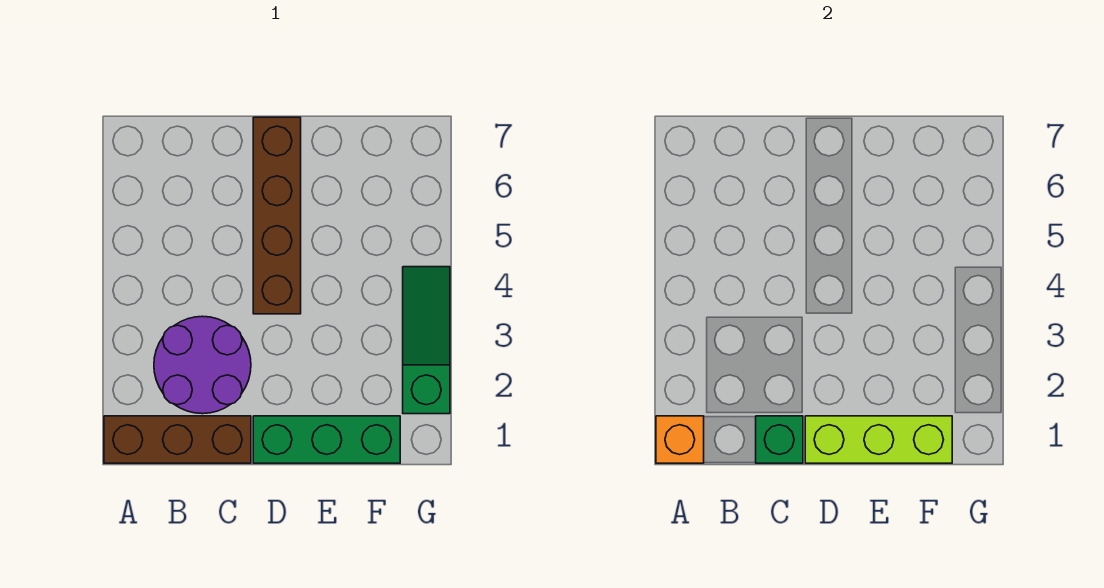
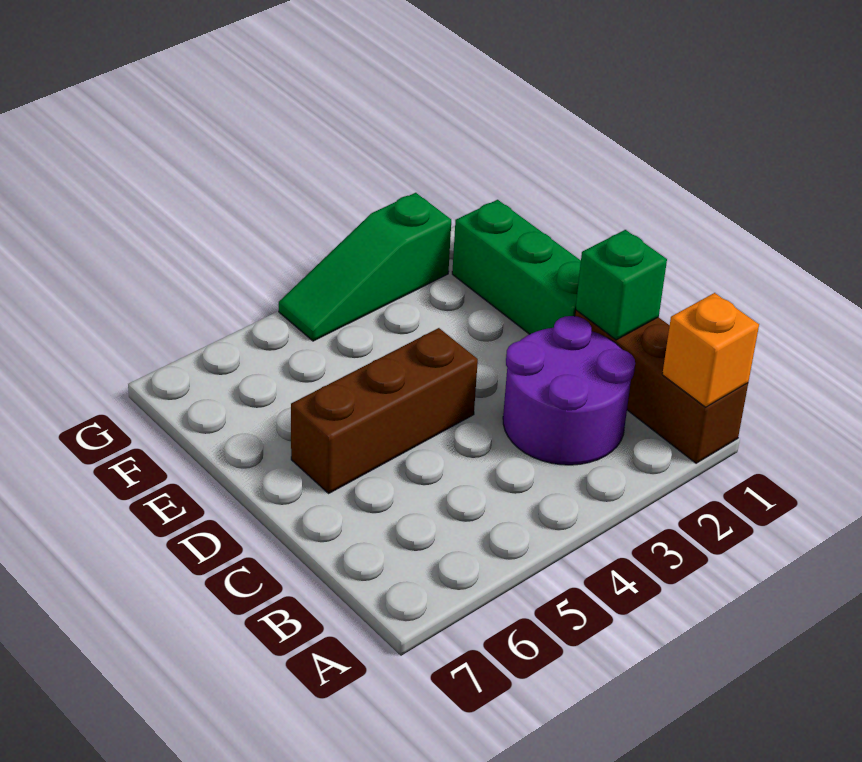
lime brick D1:F1 level 2 -> none
brown brick D4:D7 level 1 -> brown brick D4:D6 level 1

